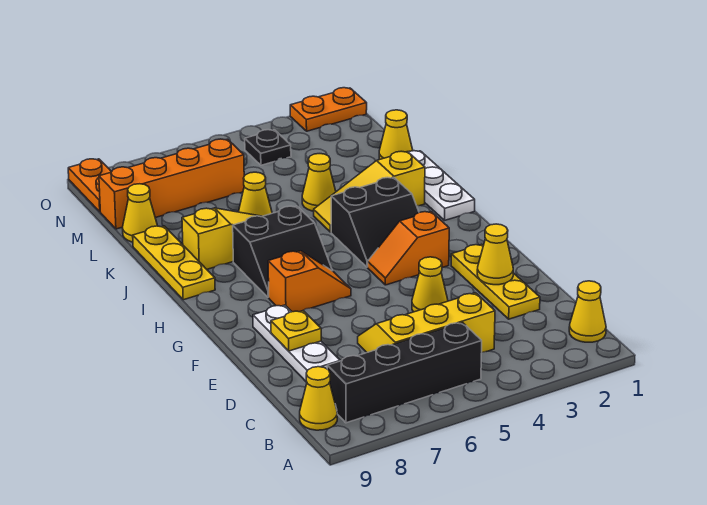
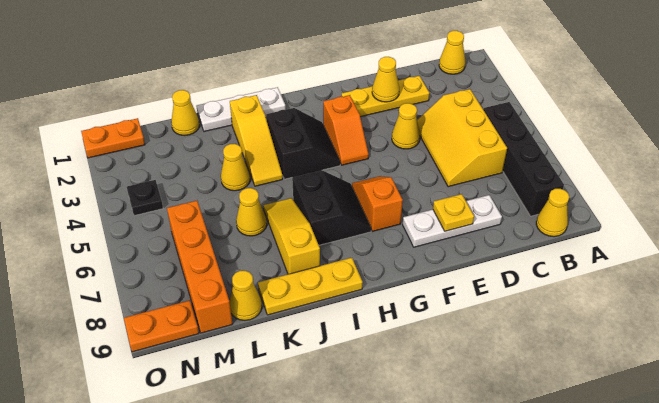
orange plate O1:O2 level 1 -> orange plate N1:O1 level 1

